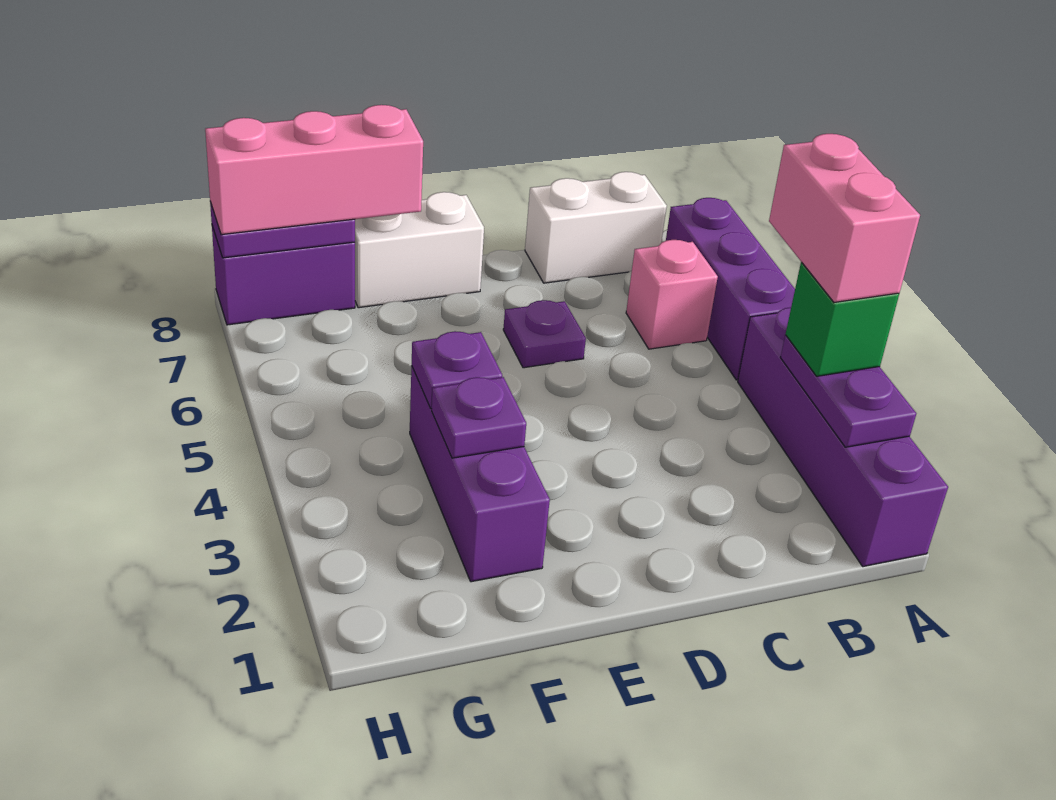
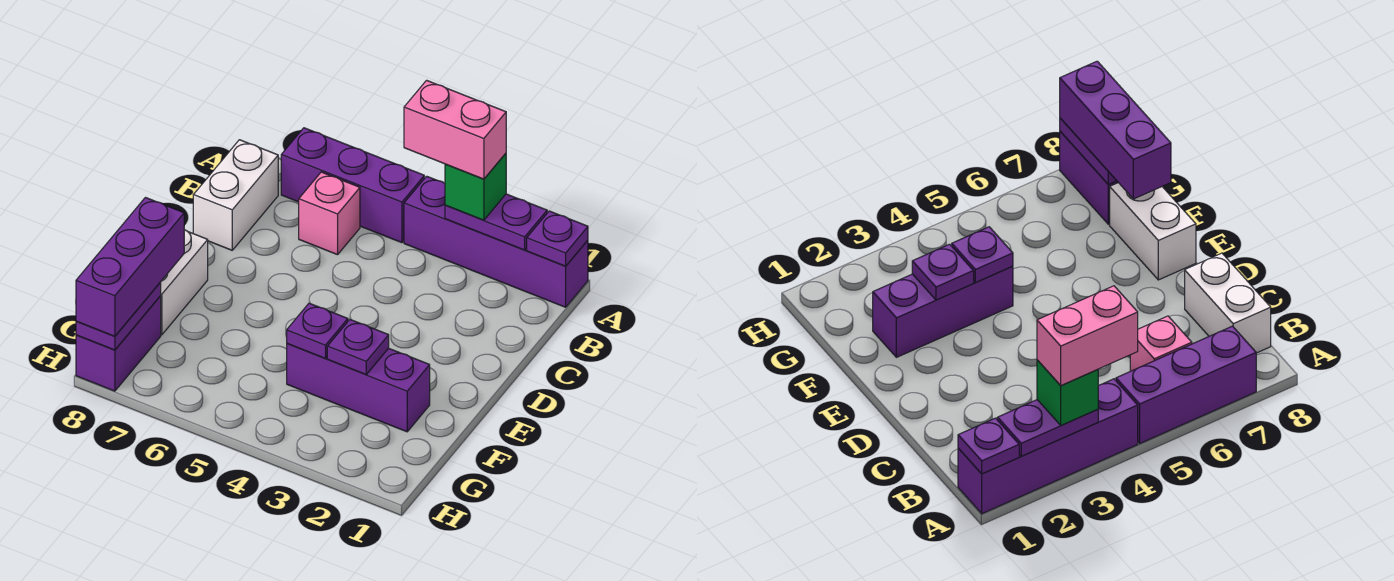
purple plate D6 level 1 -> purple plate A1 level 2
pink brick F8:H8 level 3 -> purple brick F8:H8 level 3

